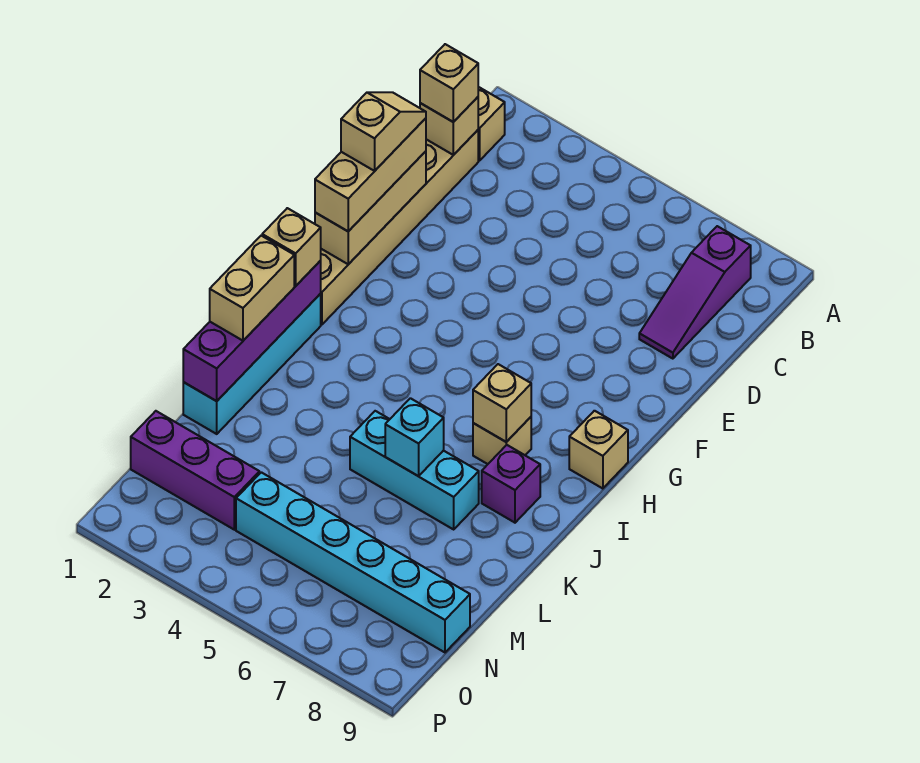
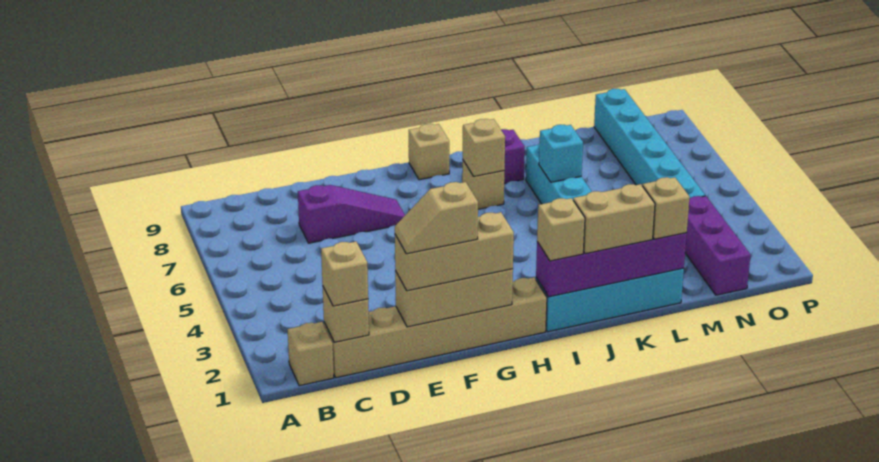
purple slope B8:D8 level 1 top B -> purple slope D7:F7 level 1 top D
none -> tan brick L1 level 3

